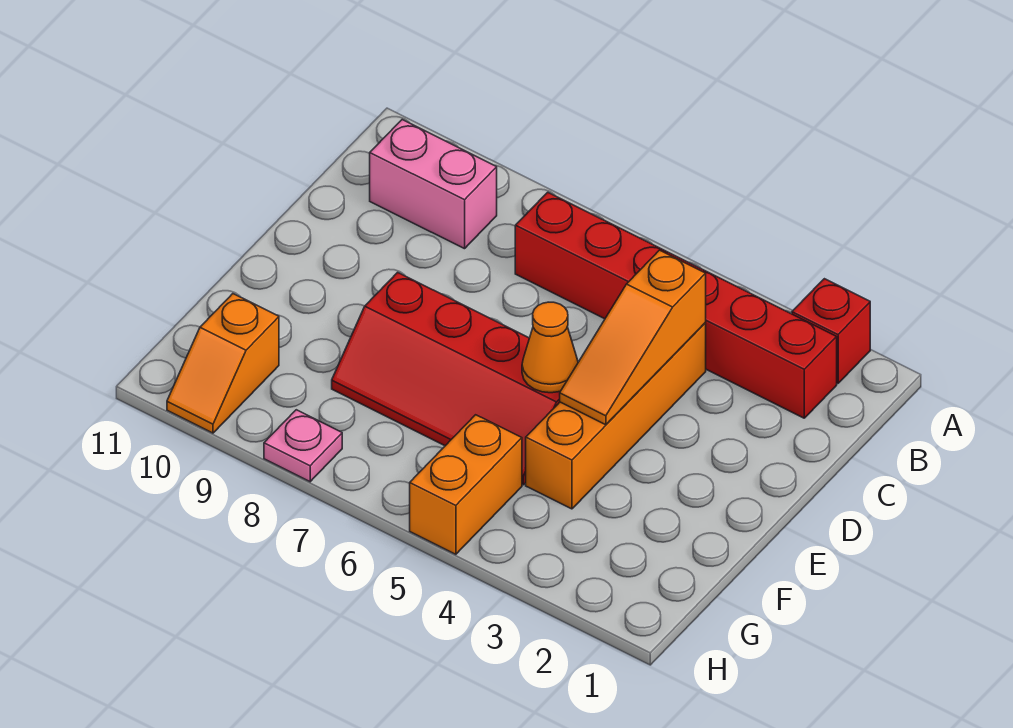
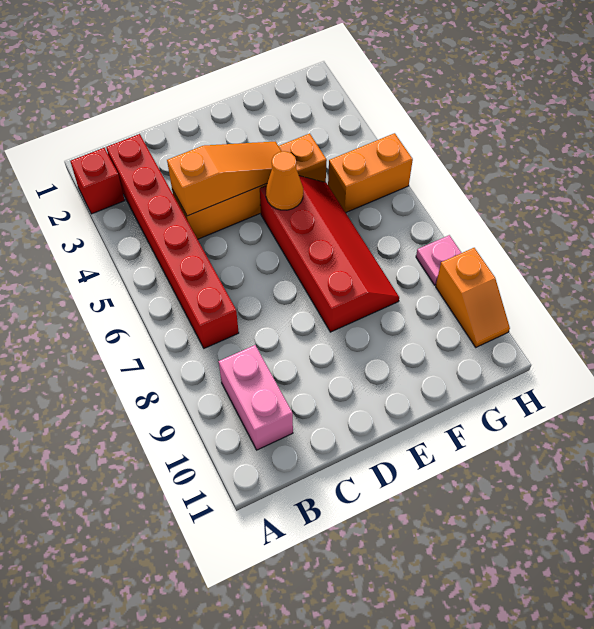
orange slope G10:H10 level 1 top G -> orange slope H9:H10 level 1 top 9

